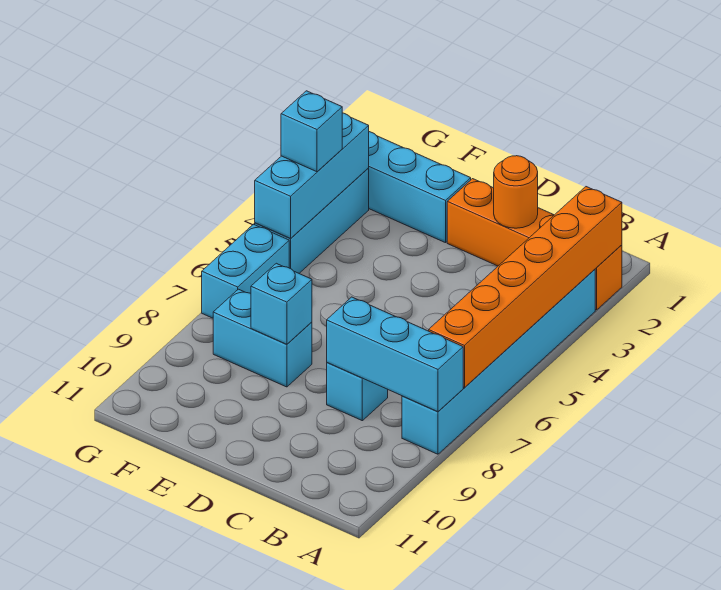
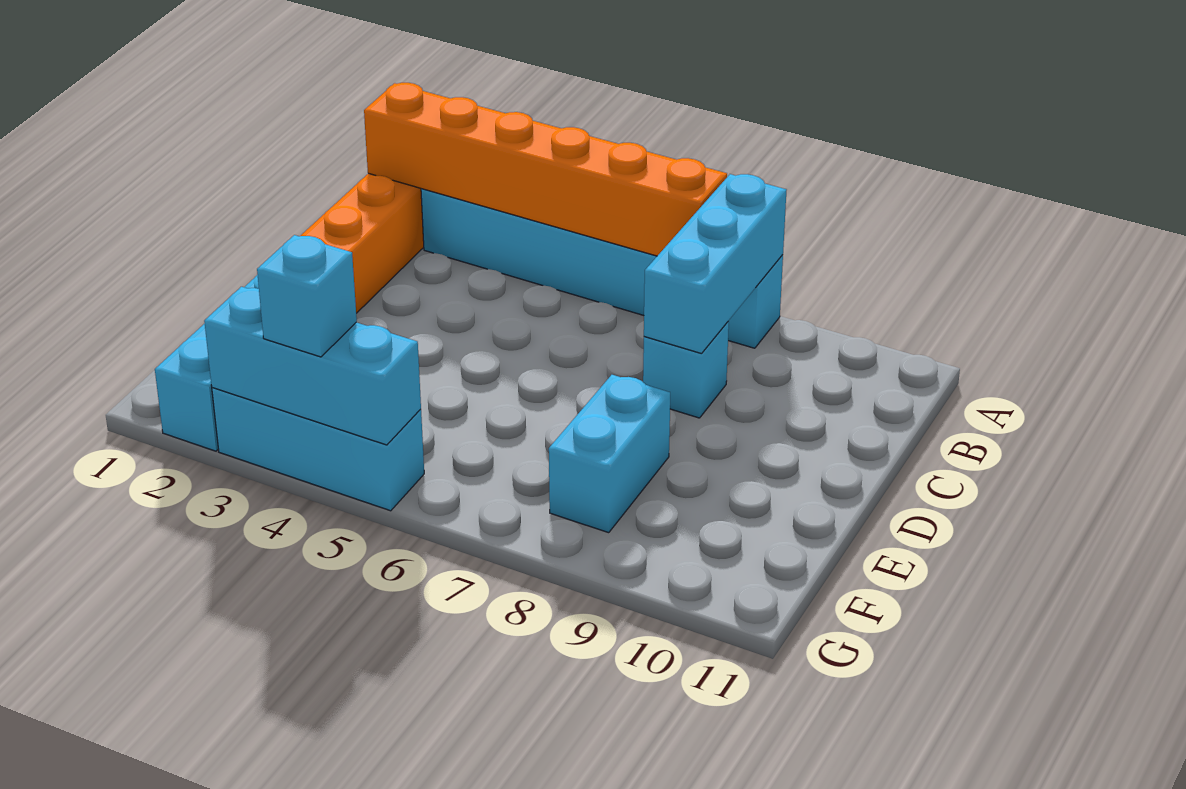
orange round brick C2 level 2 -> none
cyan brick E8 level 2 -> none
cyan brick G6:G7 level 1 -> none

